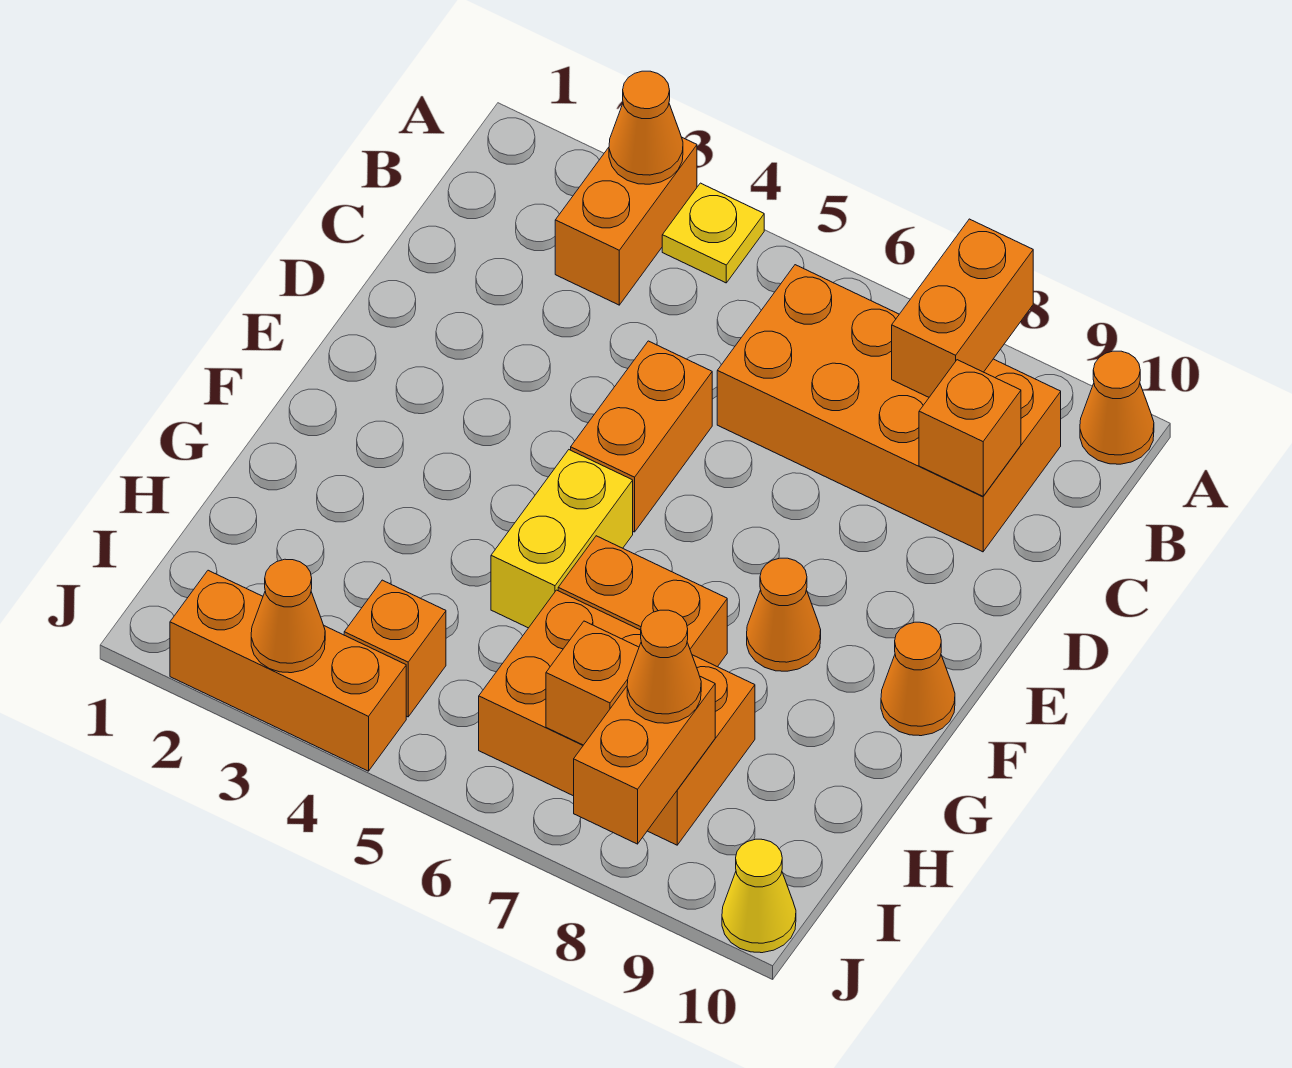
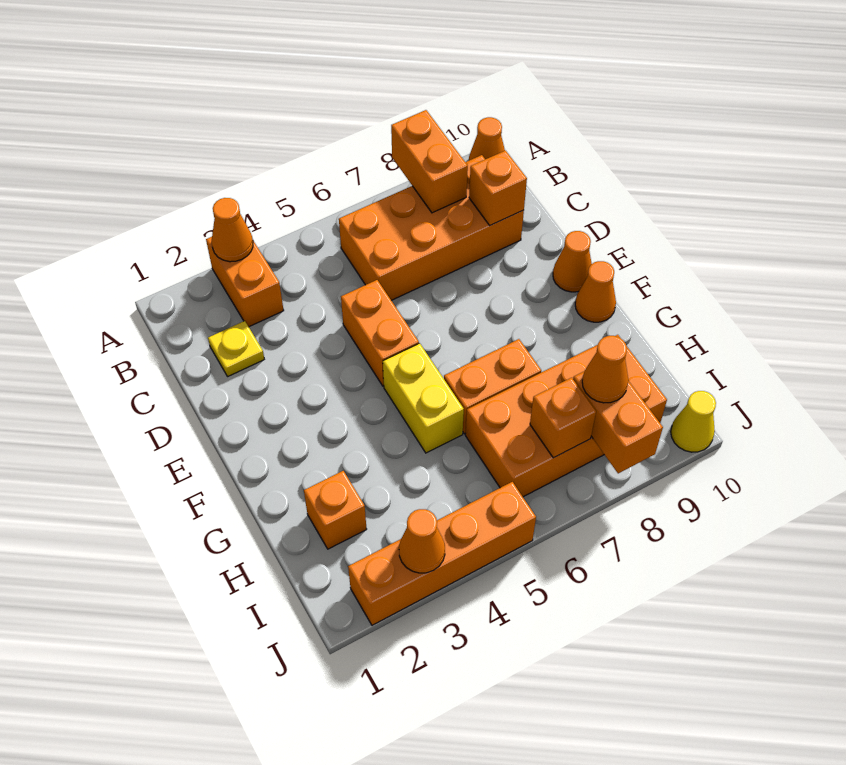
yellow plate A4 level 1 -> yellow plate C2 level 1
orange cone F8 level 1 -> orange cone E10 level 1
orange brick H6:I8 level 1 -> orange brick H6:I9 level 1
orange brick I4 level 1 -> orange brick H2 level 1
orange brick J2:J4 level 1 -> orange brick J2:J5 level 1

